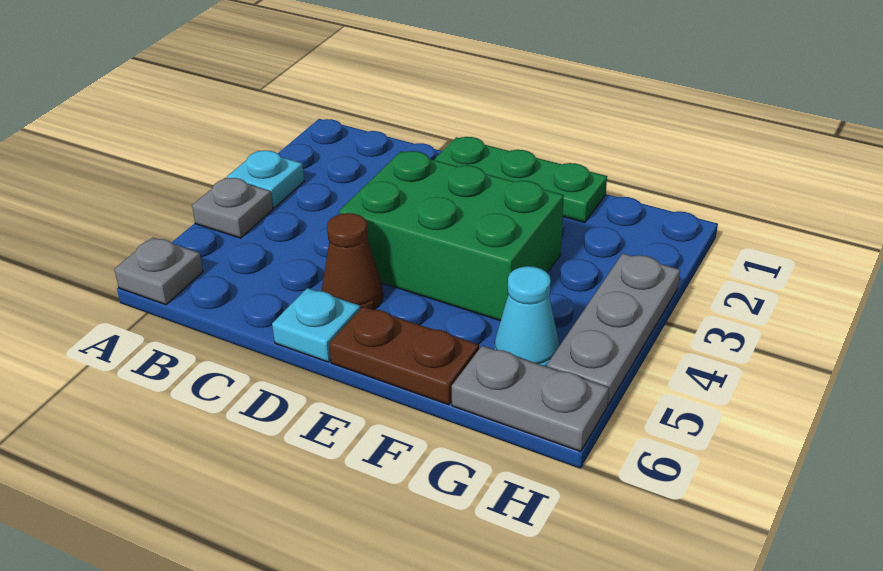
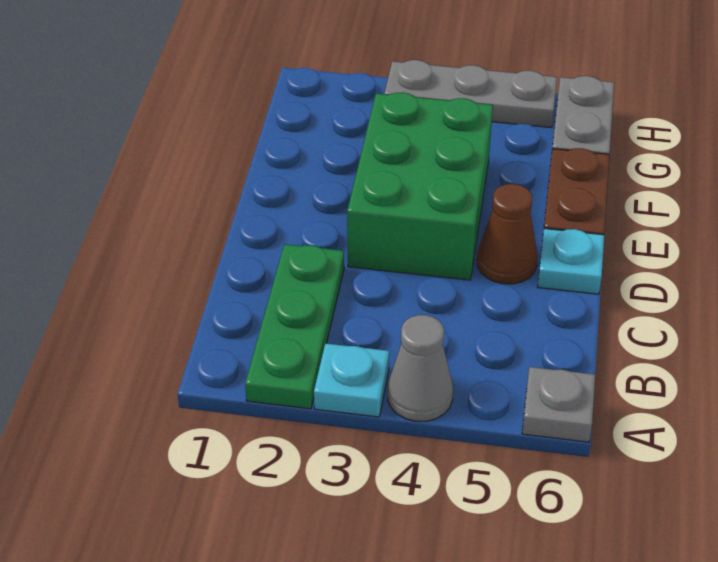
grey plate A4 level 1 -> grey cone A4 level 1
green plate D1:F1 level 1 -> green plate A2:C2 level 1
cyan cone G5 level 1 -> none

